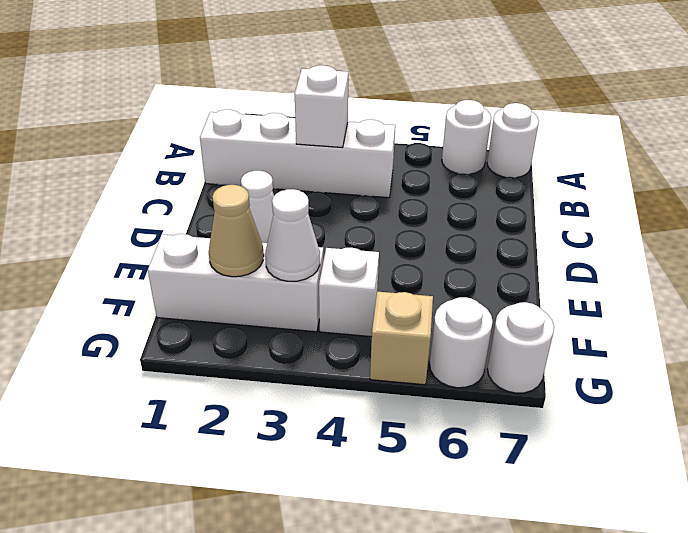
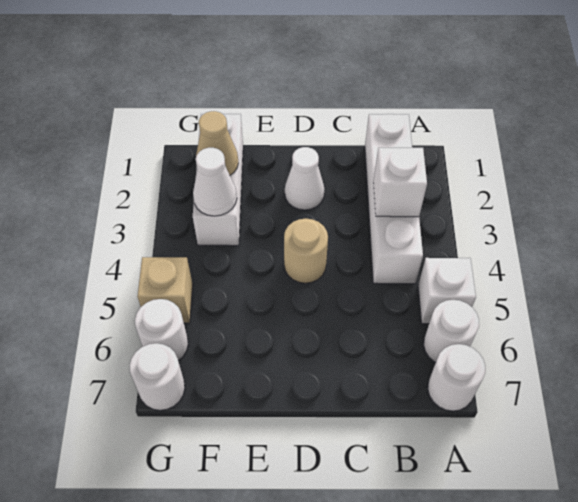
none -> tan round brick D4 level 1
white brick F4 level 1 -> white brick A5 level 1

